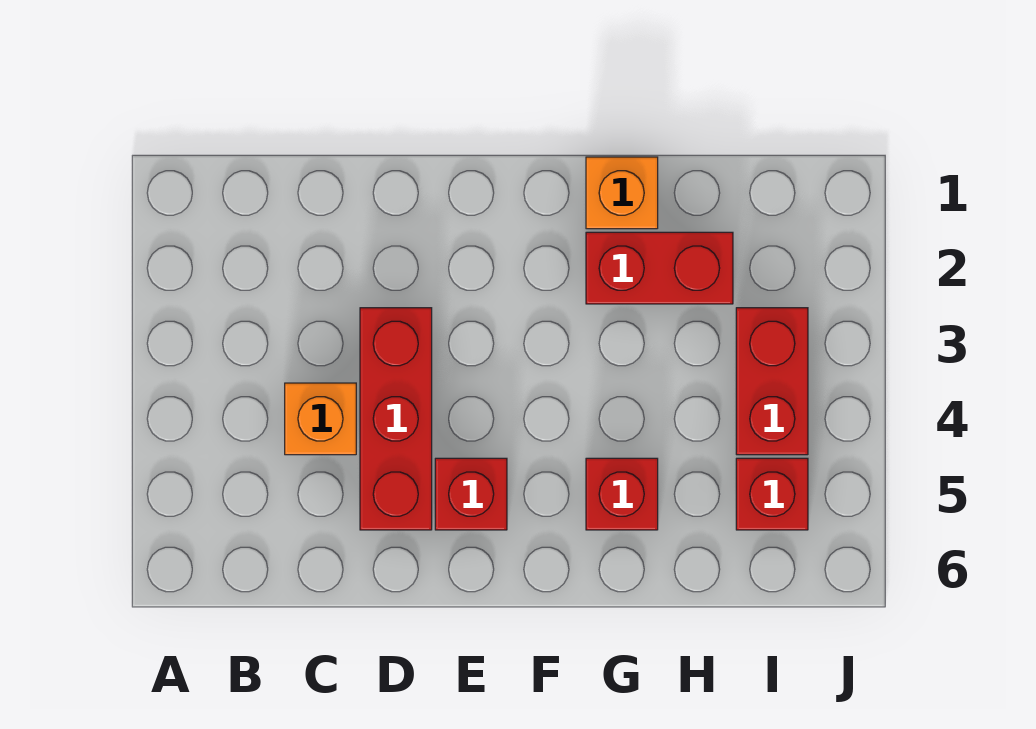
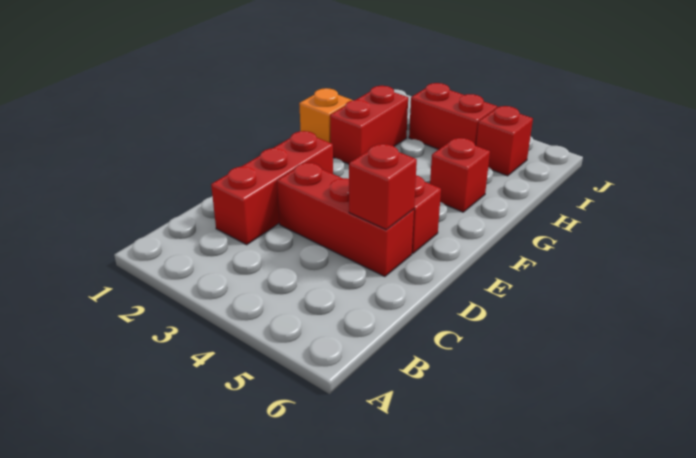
none -> red brick C2:E2 level 1
orange brick C4 level 1 -> none
none -> red brick D5 level 2

